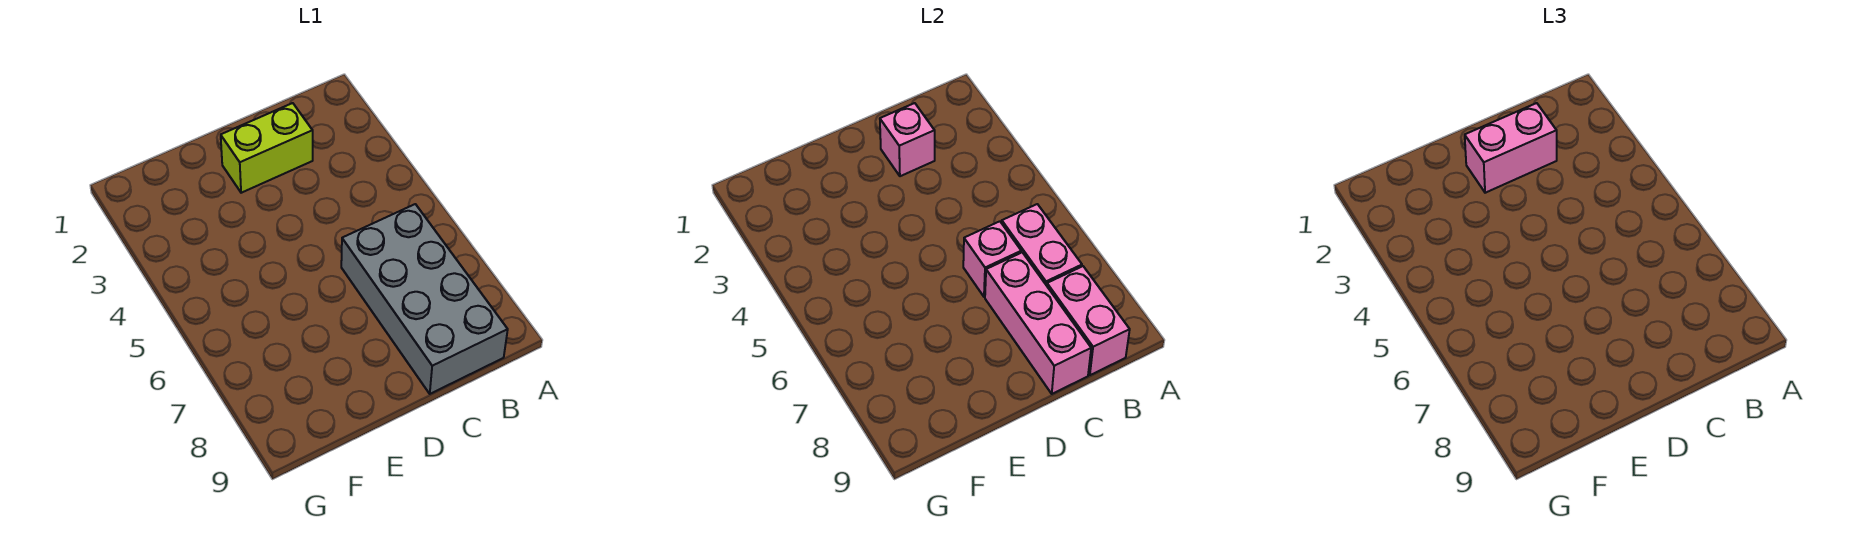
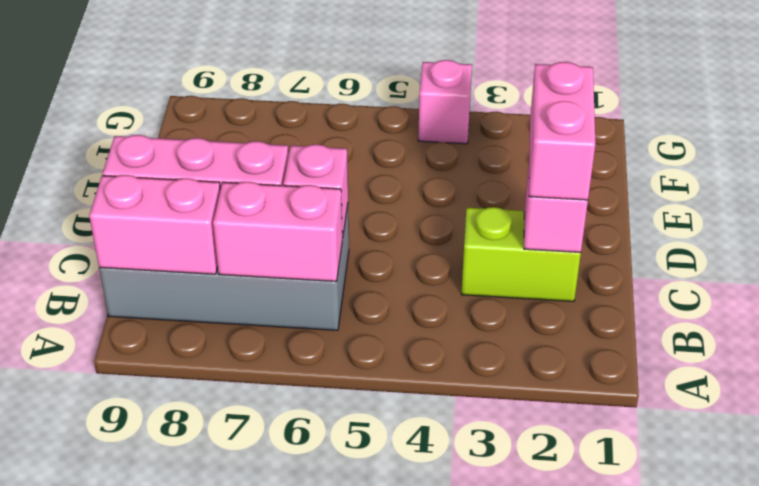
lime brick C2:D2 level 1 -> lime brick C2:C3 level 1
none -> pink brick G4 level 1

